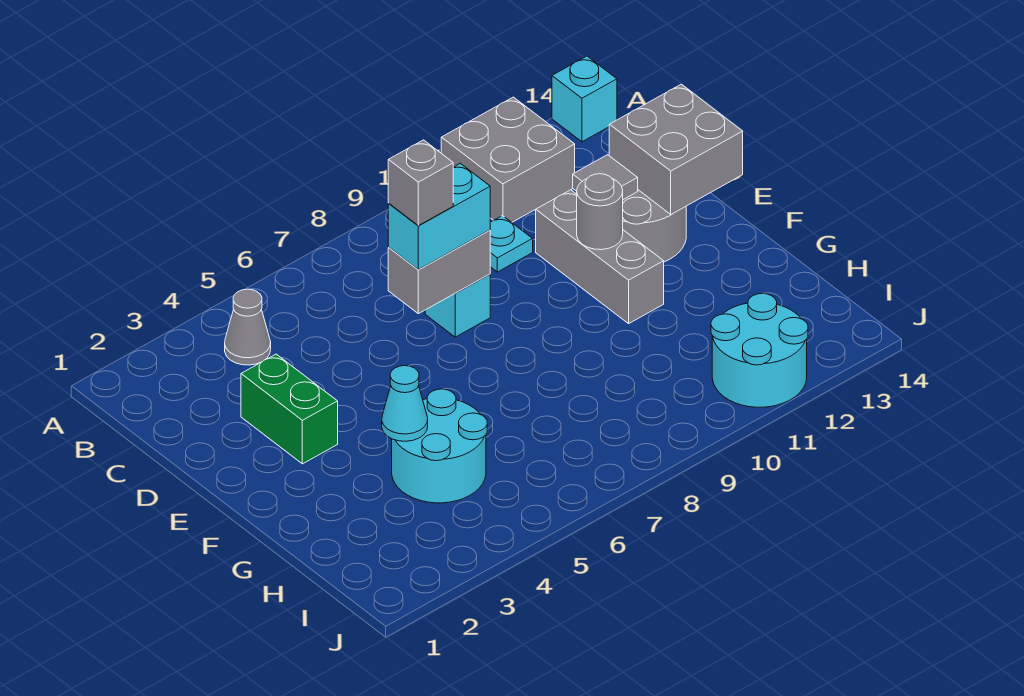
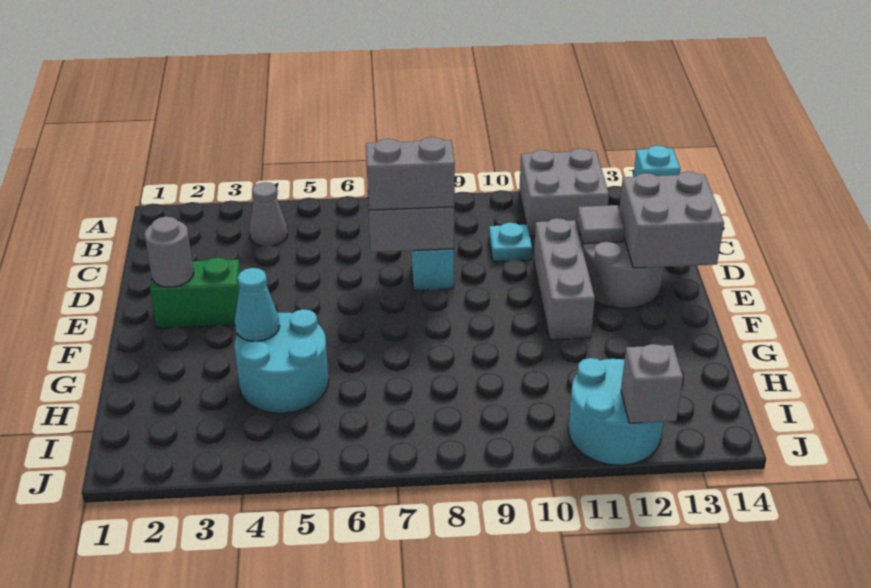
green brick D3:E3 level 1 -> green brick E2:E3 level 1
cyan brick D7:D8 level 3 -> grey brick D7:D8 level 3
grey brick D7 level 4 -> grey brick J12 level 2
grey round brick E11 level 2 -> grey round brick E2 level 2

